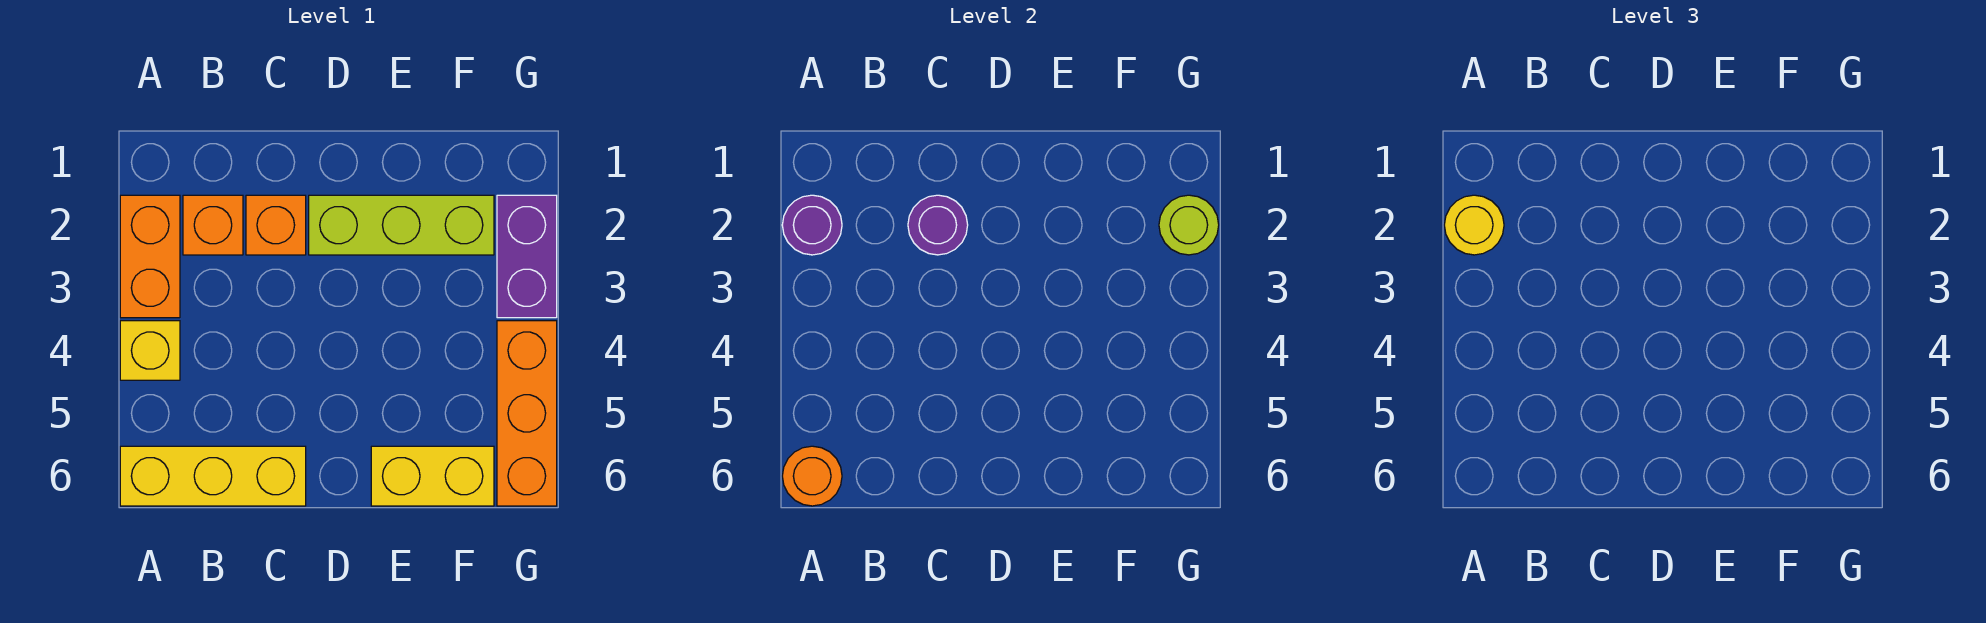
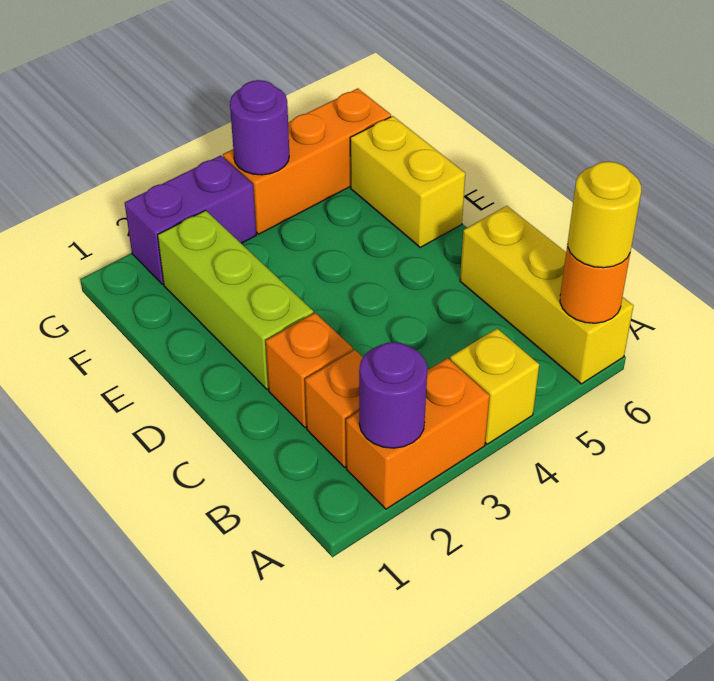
yellow round brick A2 level 3 -> yellow round brick A6 level 3
purple round brick C2 level 2 -> purple round brick G4 level 2
lime round brick G2 level 2 -> none

